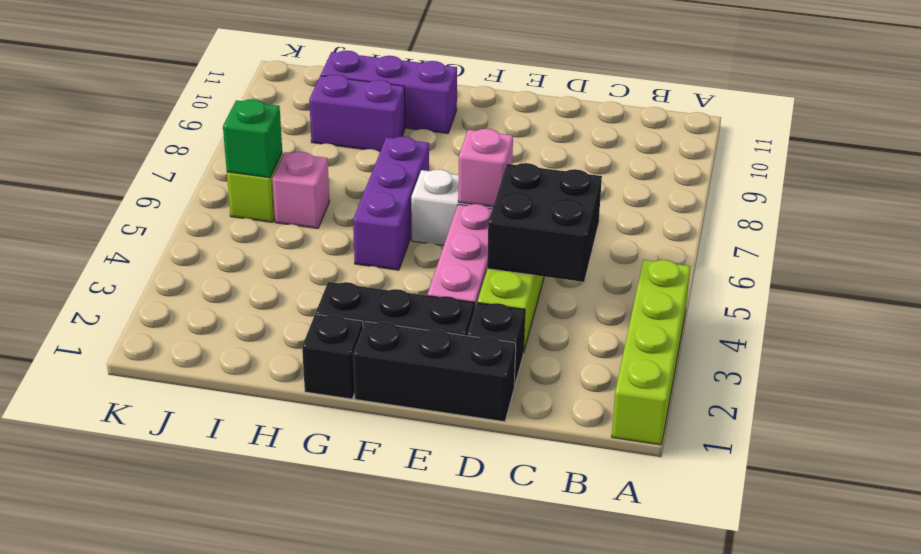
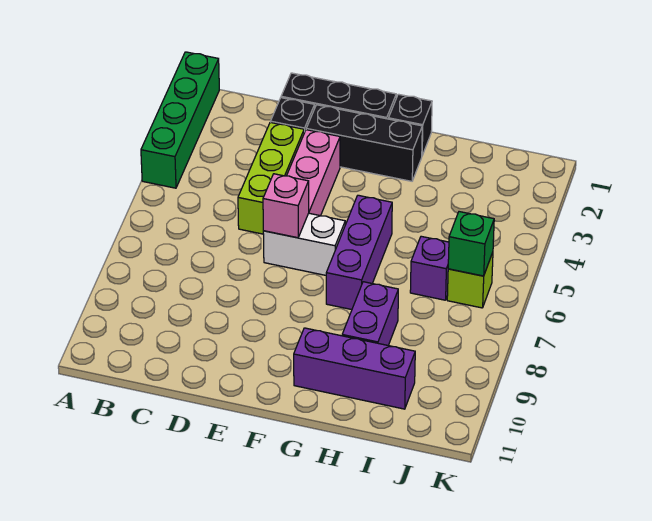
lime brick A1:A4 level 1 -> green brick A1:A4 level 1
black brick C4:D5 level 2 -> none
purple brick H9:I9 level 1 -> purple brick H8:H9 level 1
pink brick I6 level 1 -> purple brick I6 level 1

